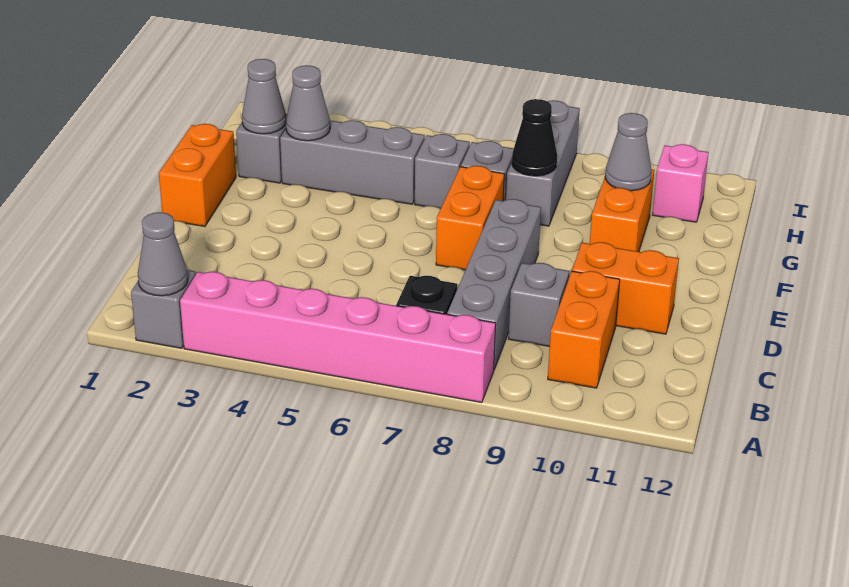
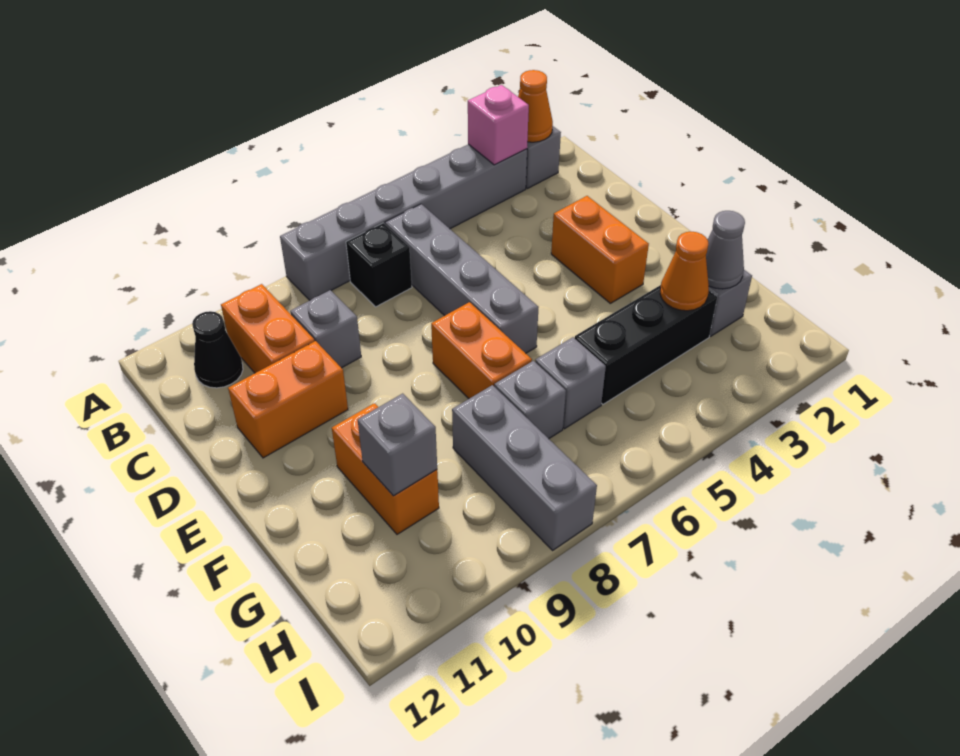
grey cone A2 level 2 -> orange cone A2 level 2
pink brick A3:A8 level 1 -> grey brick A3:A8 level 1
grey brick B8:E8 level 1 -> grey brick B6:E6 level 1
orange brick E1:F1 level 1 -> orange brick D3:E3 level 1
grey brick G3:G5 level 1 -> black brick G3:G5 level 1
grey cone G3 level 2 -> orange cone G3 level 2
black cone G8 level 2 -> black cone B11 level 1
grey cone G10 level 2 -> grey brick G10 level 2
pink brick H11 level 1 -> pink brick A3 level 2

